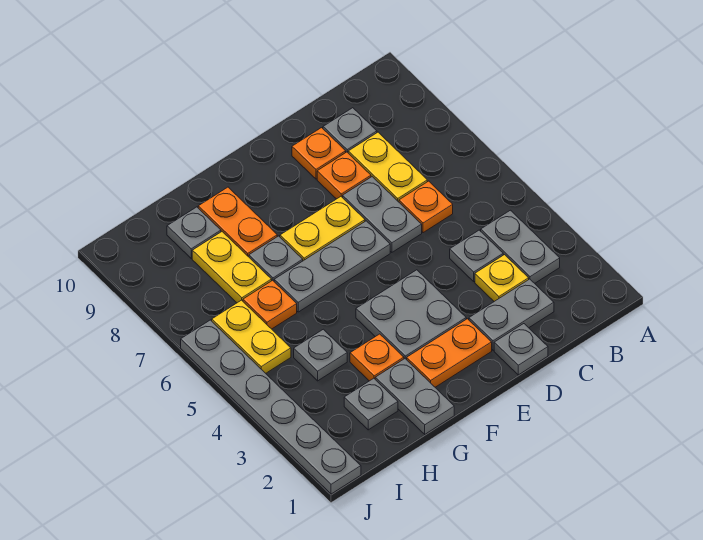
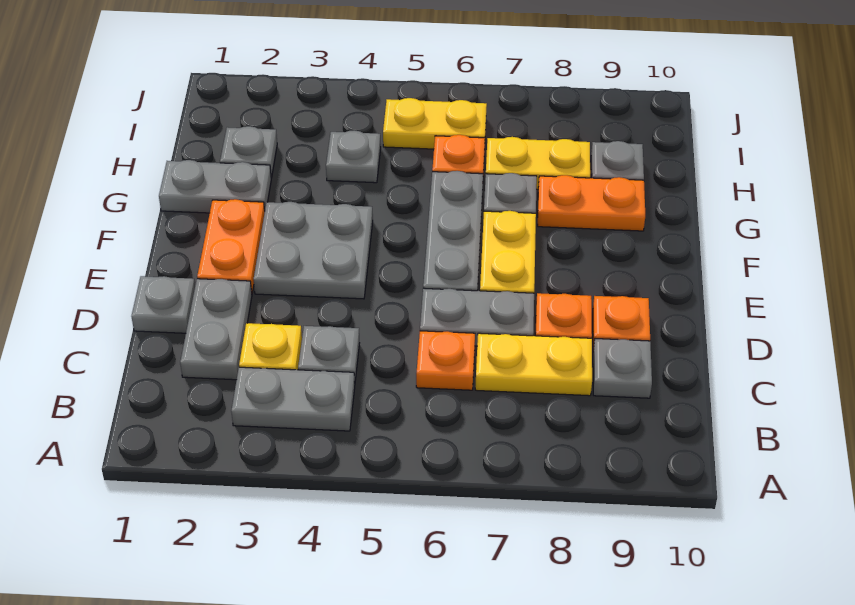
orange plate G3 level 1 -> none
grey plate J1:J6 level 1 -> none

